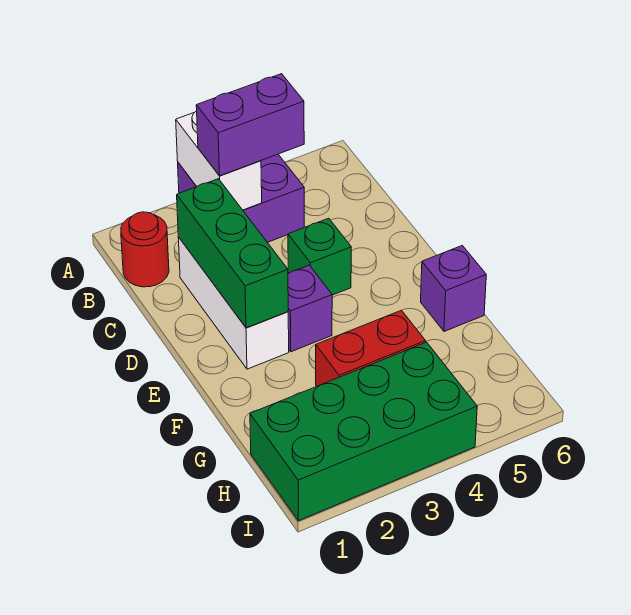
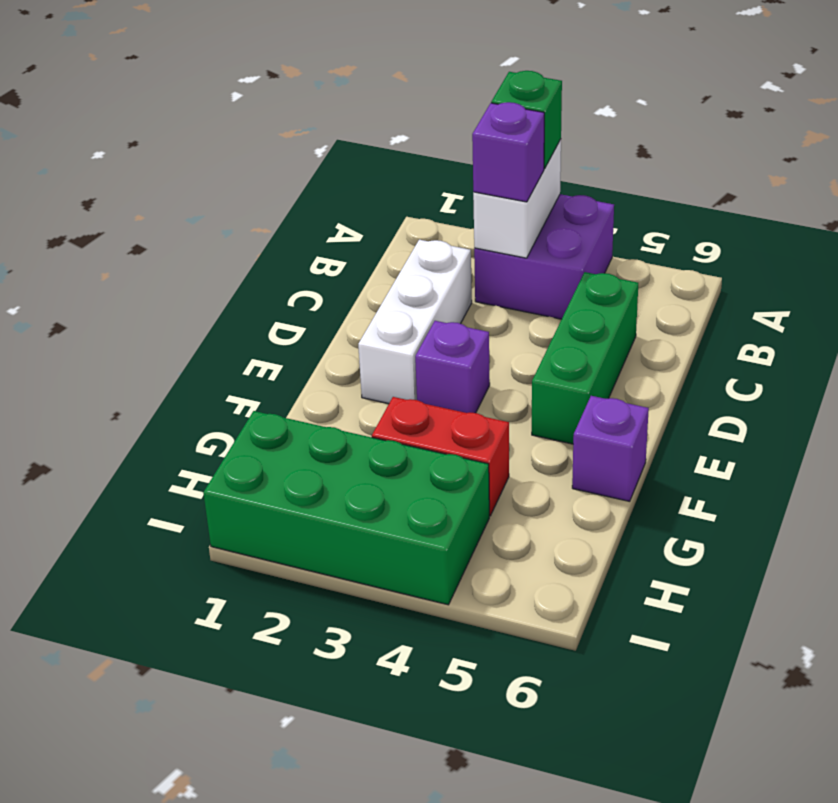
red round brick B1 level 1 -> none
purple brick B3:B4 level 3 -> purple brick B3 level 3
green brick C2:E2 level 2 -> green brick C5:E5 level 1
green brick D4 level 1 -> green brick A3 level 3

